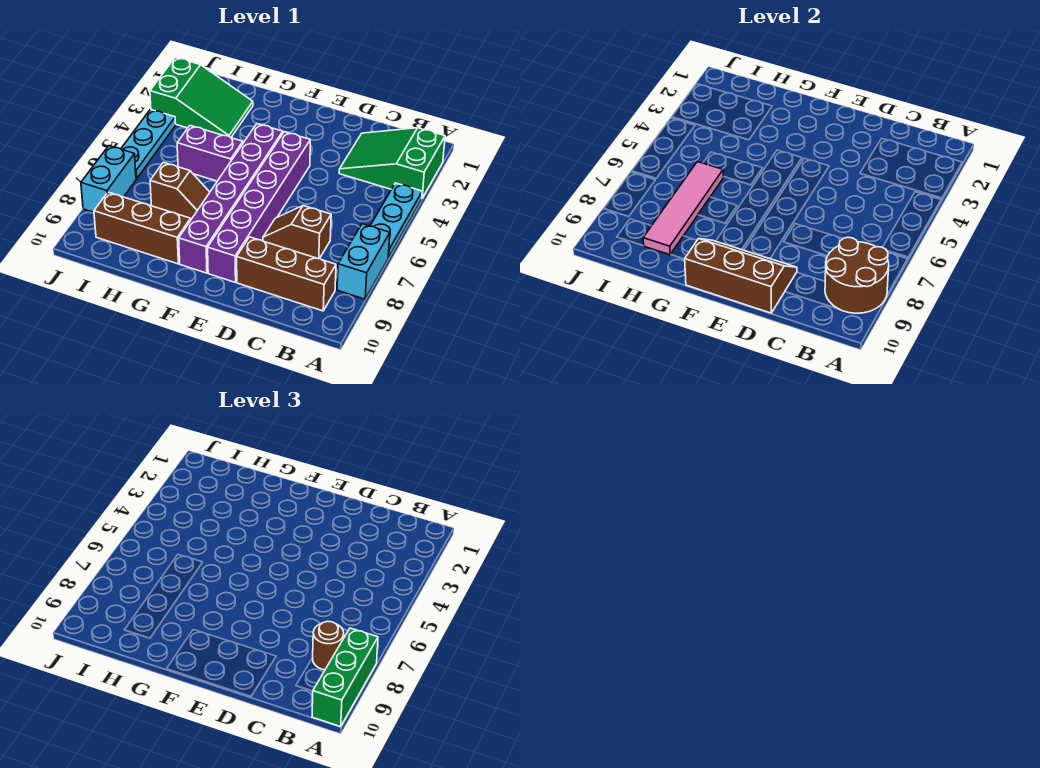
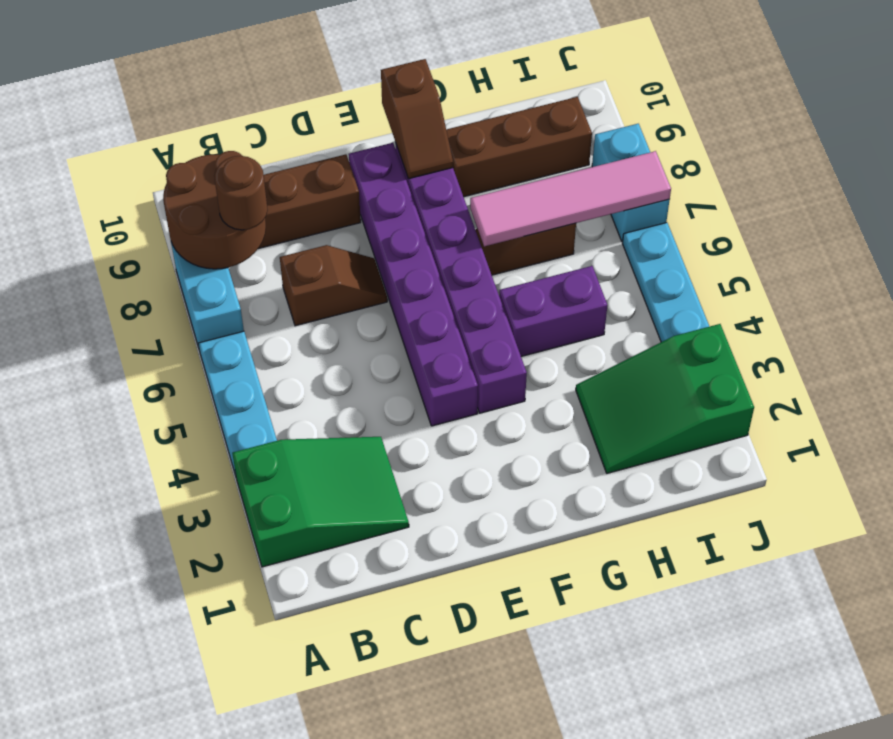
green brick A8:A10 level 3 -> none
brown slope D9:F10 level 2 top 10 -> brown slope F9:F10 level 2 top 10
pink tile H6:H9 level 2 -> pink tile G7:J7 level 2

